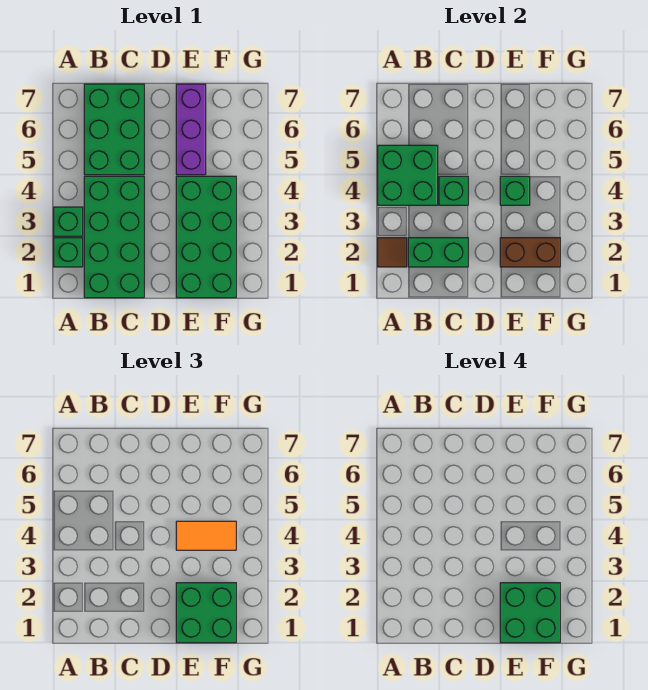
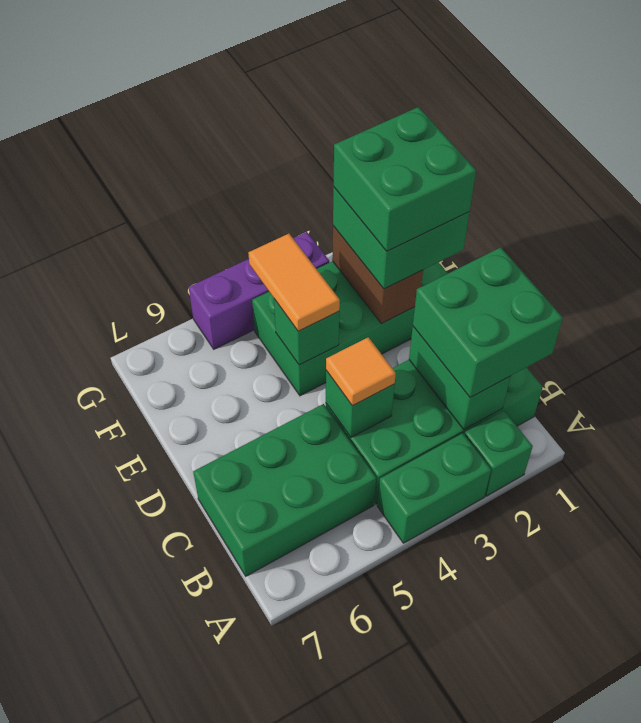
brown tile A2 level 2 -> none
green brick A3 level 1 -> green brick A3:A4 level 1
green brick A4:B5 level 2 -> green brick B1:C2 level 3
none -> orange tile C4 level 3
purple brick E5:E7 level 1 -> purple brick G3:G5 level 1

